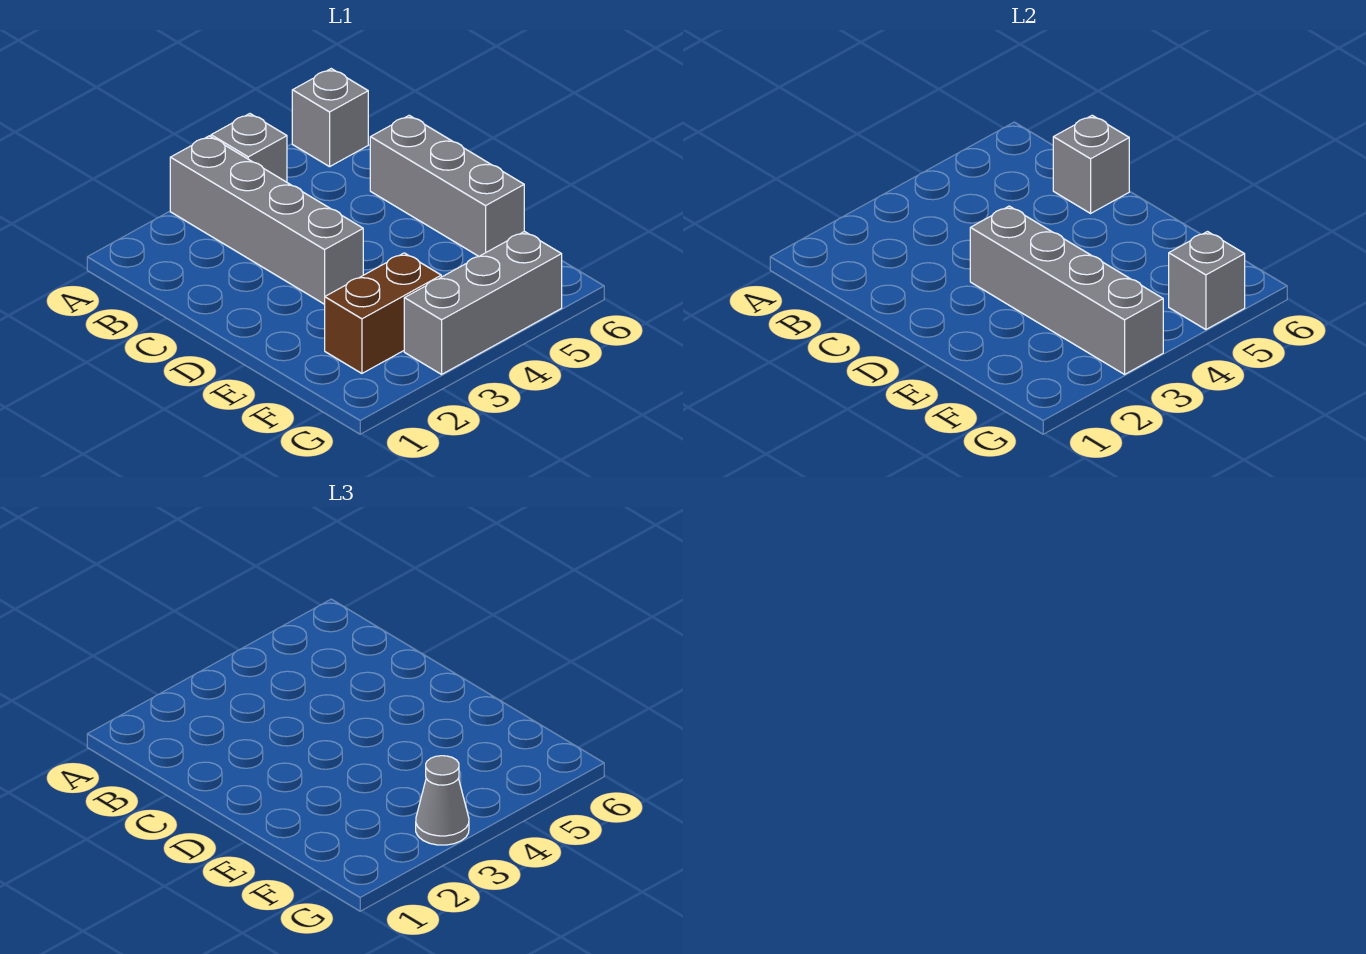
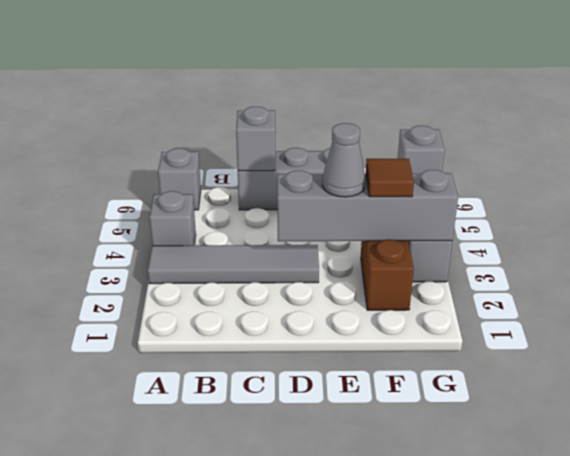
grey brick A3:D3 level 1 -> grey tile A3:D3 level 1
none -> brown tile F3 level 3
grey cone G3 level 3 -> grey cone E3 level 3

